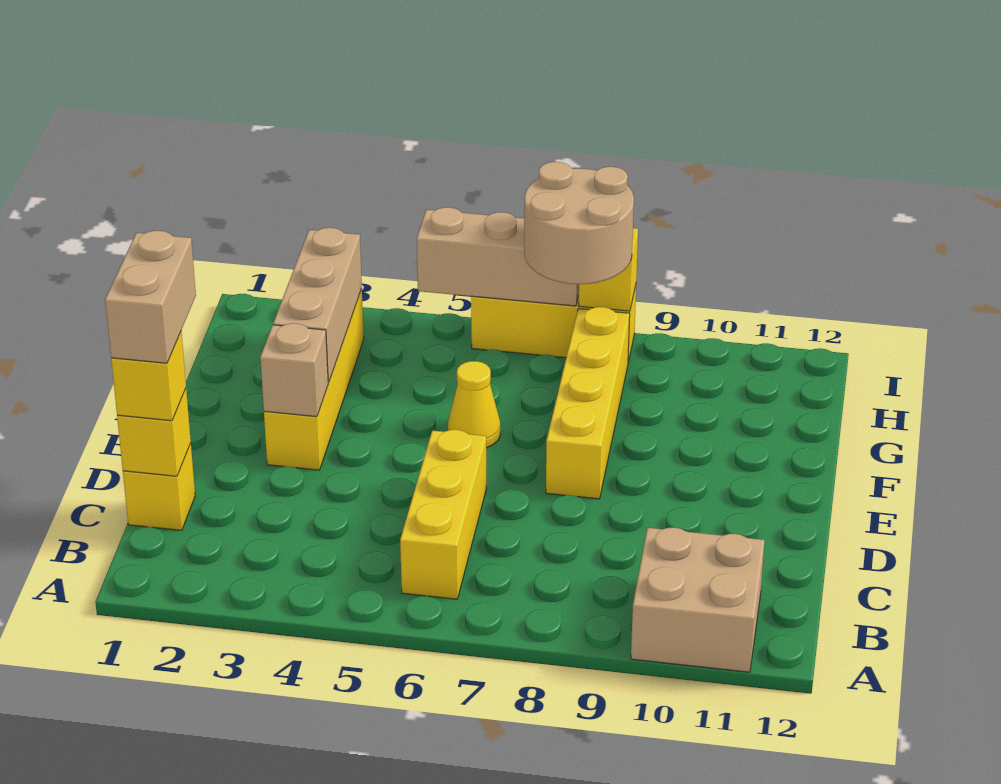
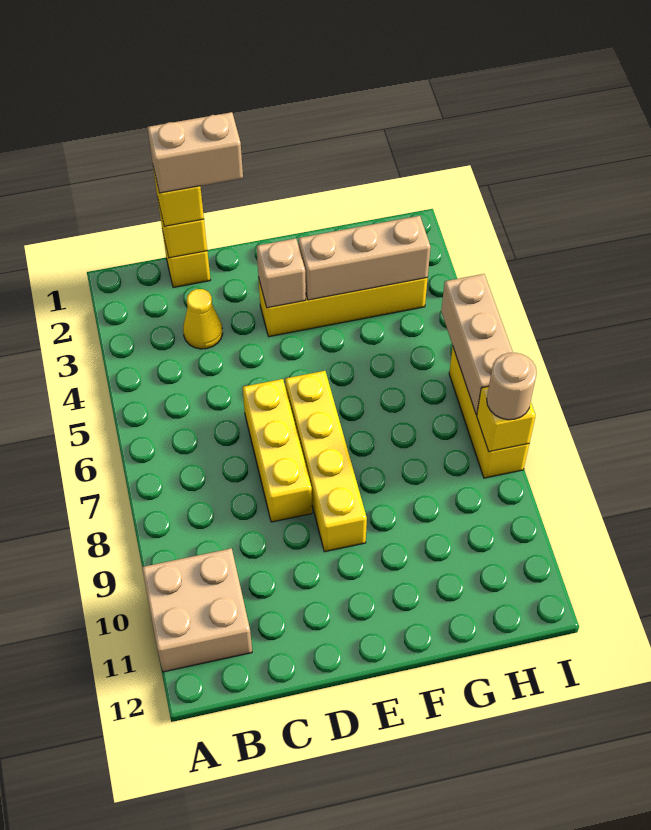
yellow brick B6:D6 level 1 -> yellow brick D6:D8 level 1
yellow brick E8:H8 level 1 -> yellow brick E6:E9 level 1
yellow cone F6 level 1 -> yellow cone C3 level 1
tan round brick H7:I8 level 3 -> tan round brick I8 level 3

